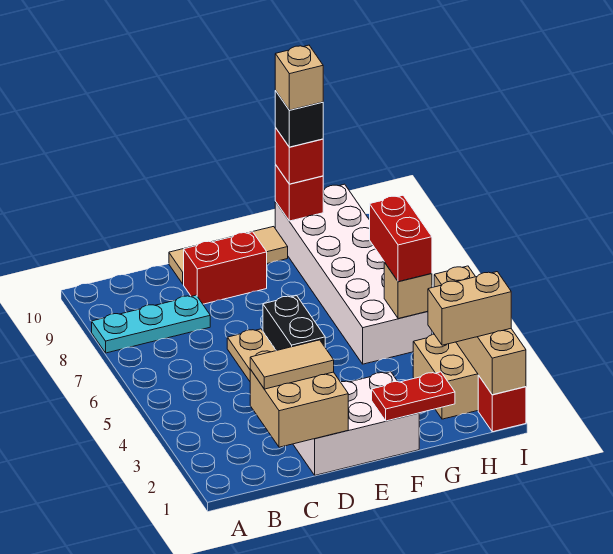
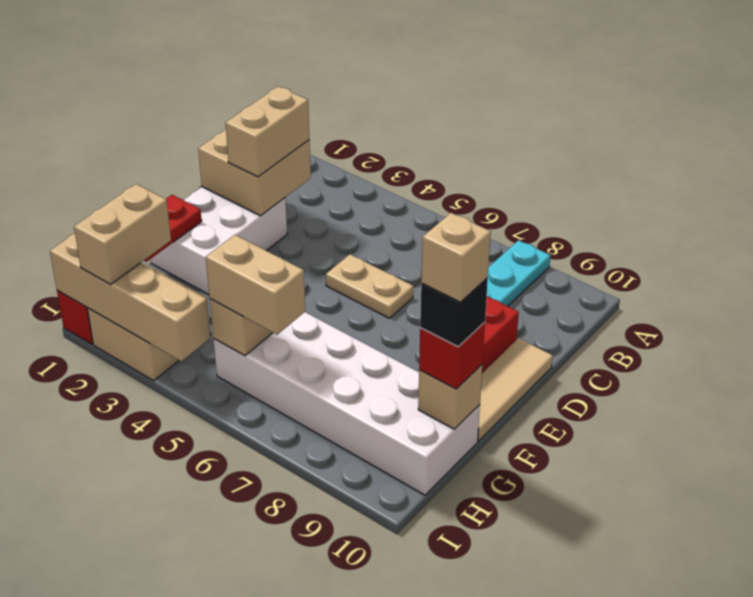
tan tile C2:D2 level 3 -> tan brick C2:D2 level 3
black brick E5:E6 level 1 -> none
red brick G10 level 2 -> tan brick G10 level 2
red brick H5:H6 level 3 -> tan brick H5:H6 level 3

